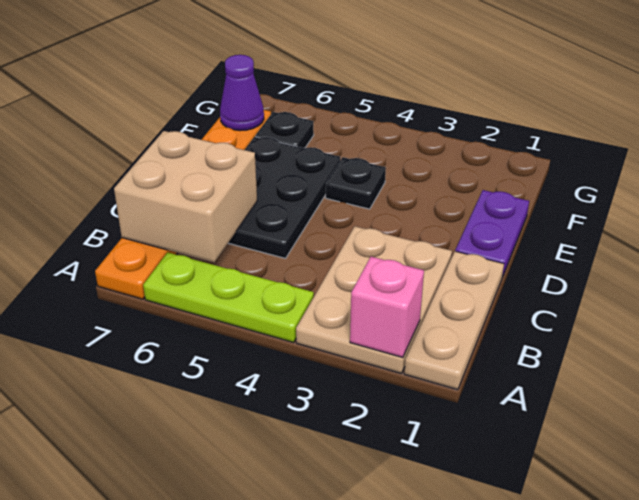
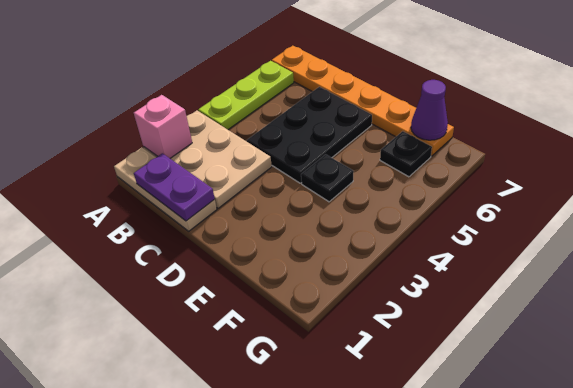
tan brick B6:C7 level 2 -> none
black plate C5:E6 level 1 -> black plate C4:D6 level 1
purple plate D1:E1 level 1 -> purple plate B1:C1 level 2

